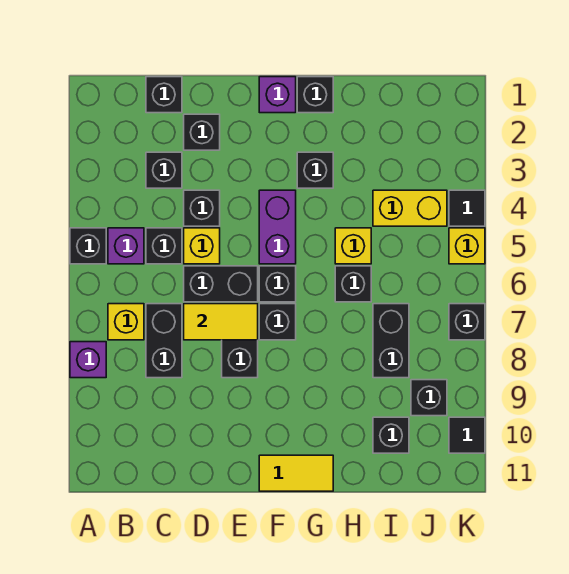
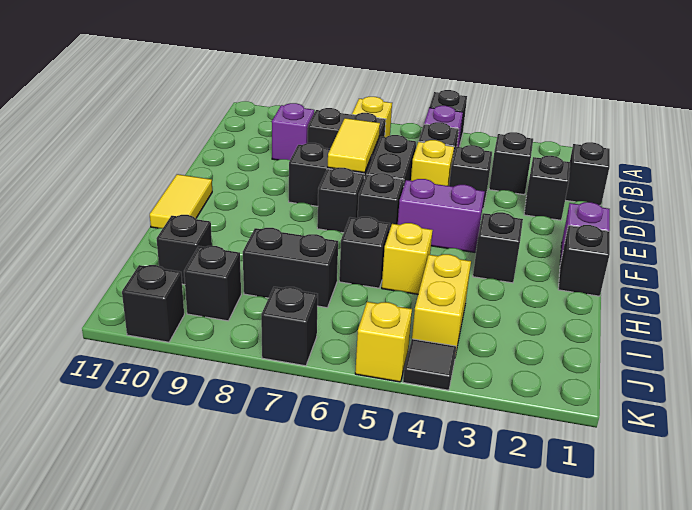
purple brick A8 level 1 -> purple brick C9 level 1
black tile K10 level 1 -> black brick K10 level 1

